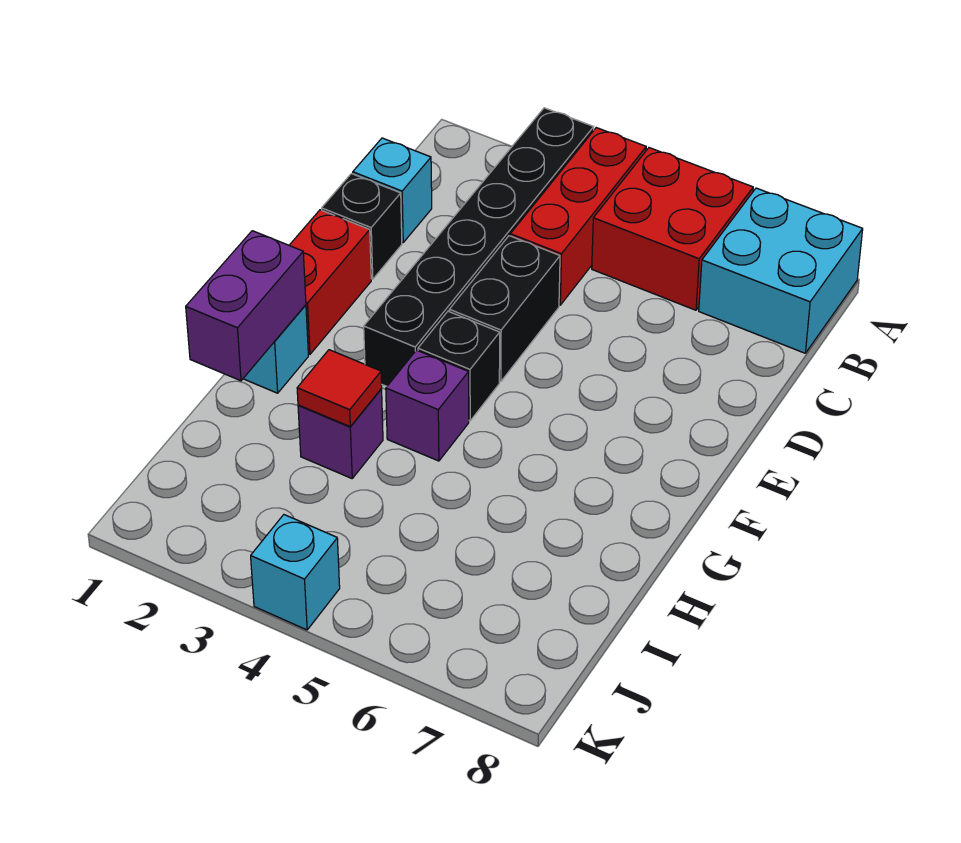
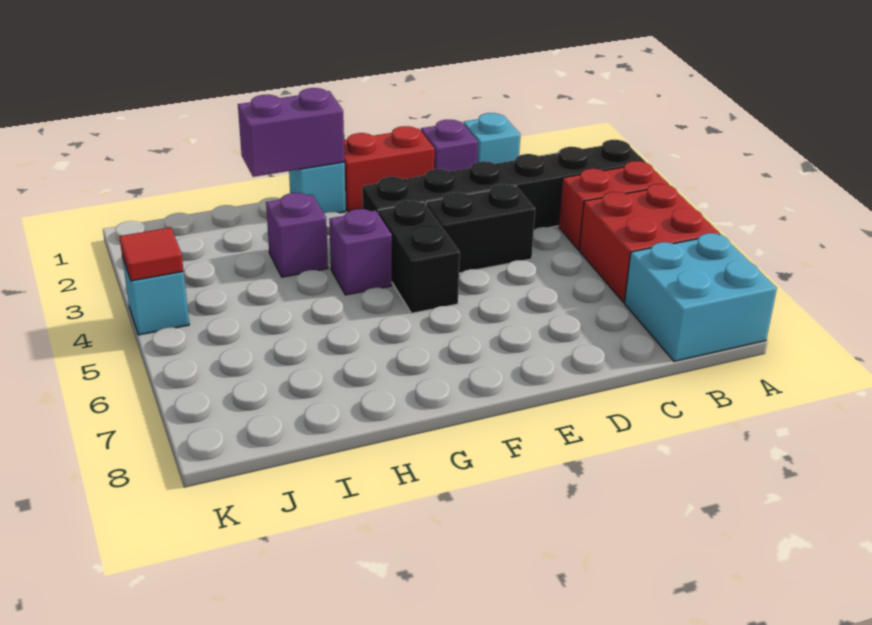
red brick A4:C4 level 1 -> red brick A4:B4 level 1
black brick D1 level 1 -> purple brick D1 level 1
black brick F4 level 1 -> black brick F4:F5 level 1
red tile H3 level 2 -> red tile K4 level 2

